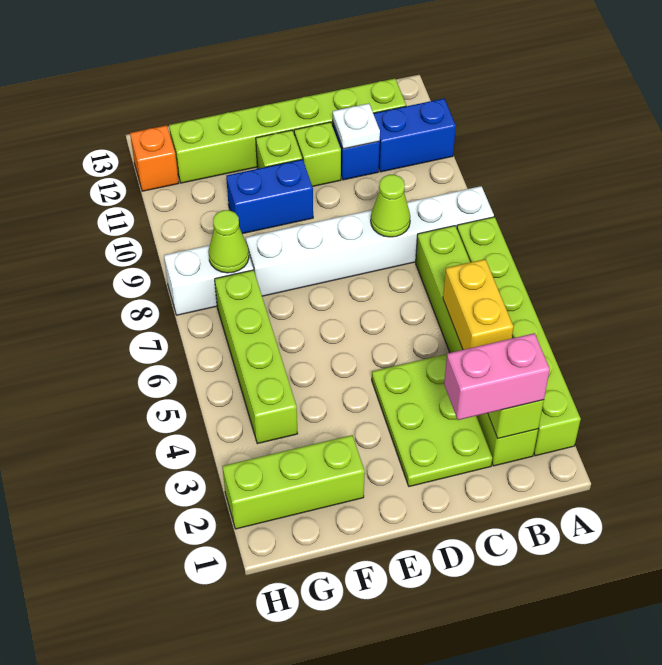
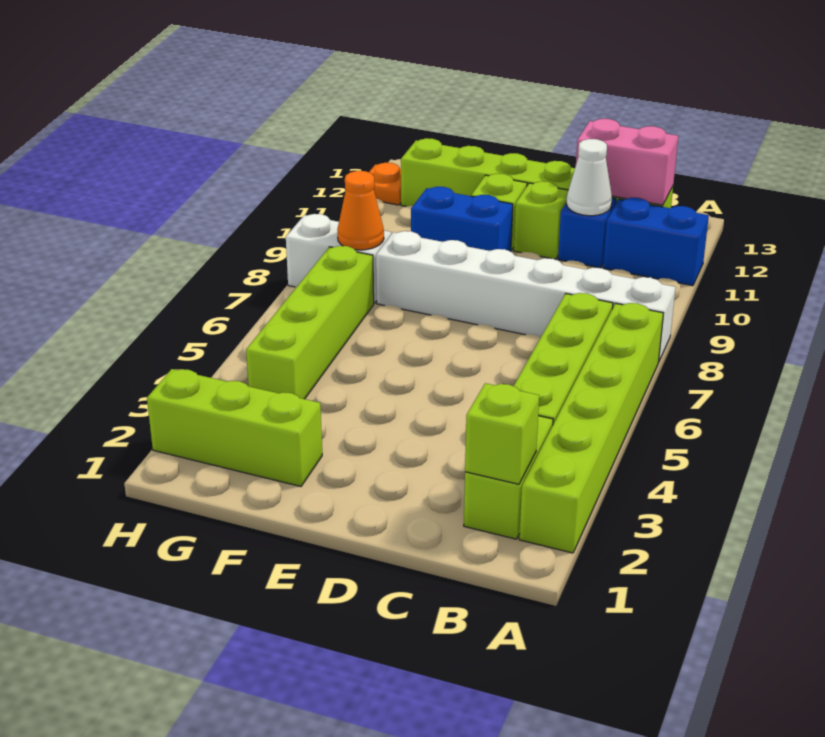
pink brick B2:C2 level 3 -> pink brick B12:C12 level 2
yellow brick B4:B5 level 2 -> none
lime plate C2:D4 level 1 -> none
lime cone C8 level 2 -> none
white plate C11 level 2 -> white cone C11 level 2
lime cone G8 level 2 -> orange cone G8 level 2
orange brick H12 level 1 -> orange plate H12 level 1

